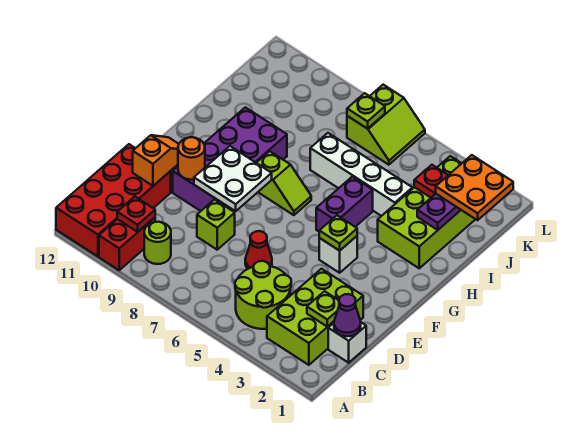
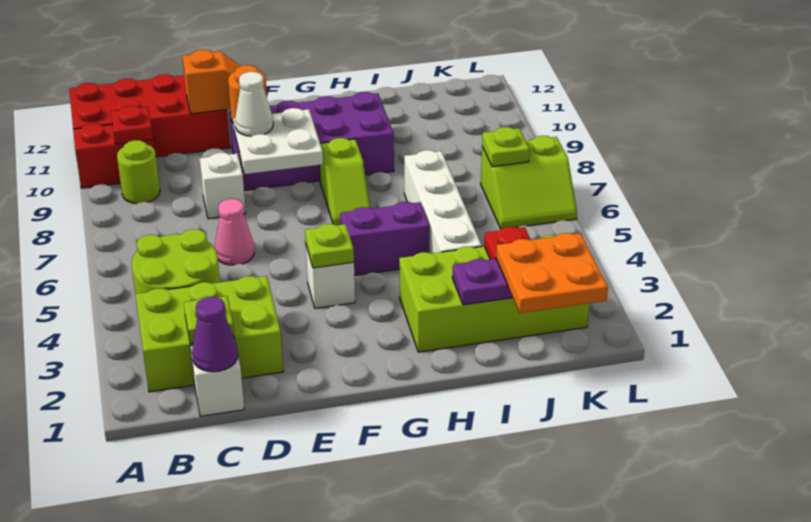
red cone D6 level 1 -> pink cone D6 level 1
lime brick D8 level 1 -> white brick D8 level 1
none -> white cone E9 level 3

